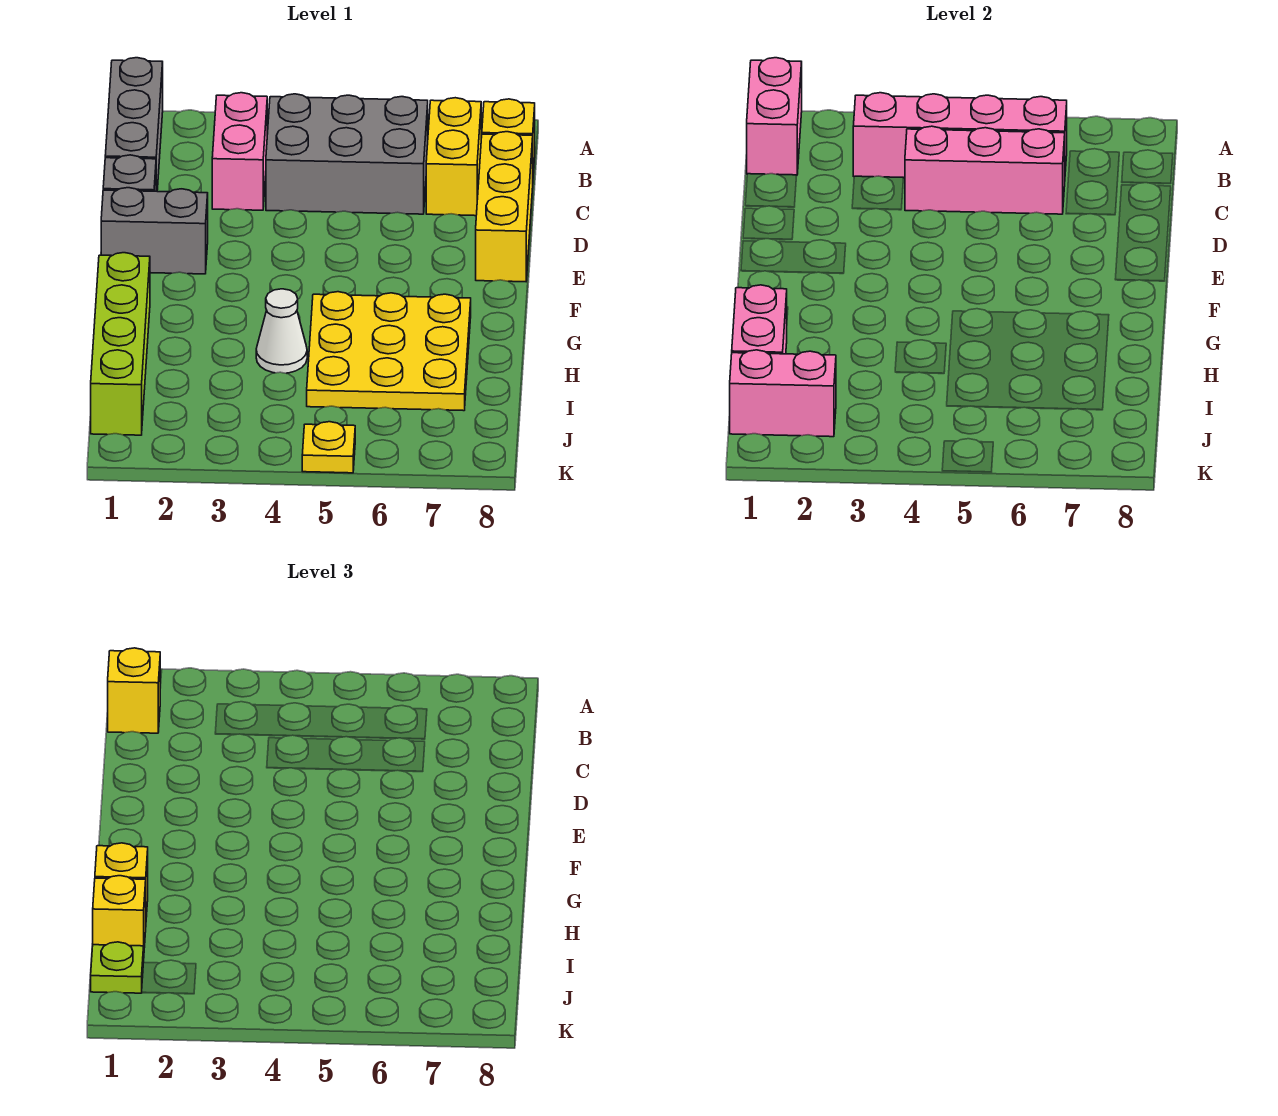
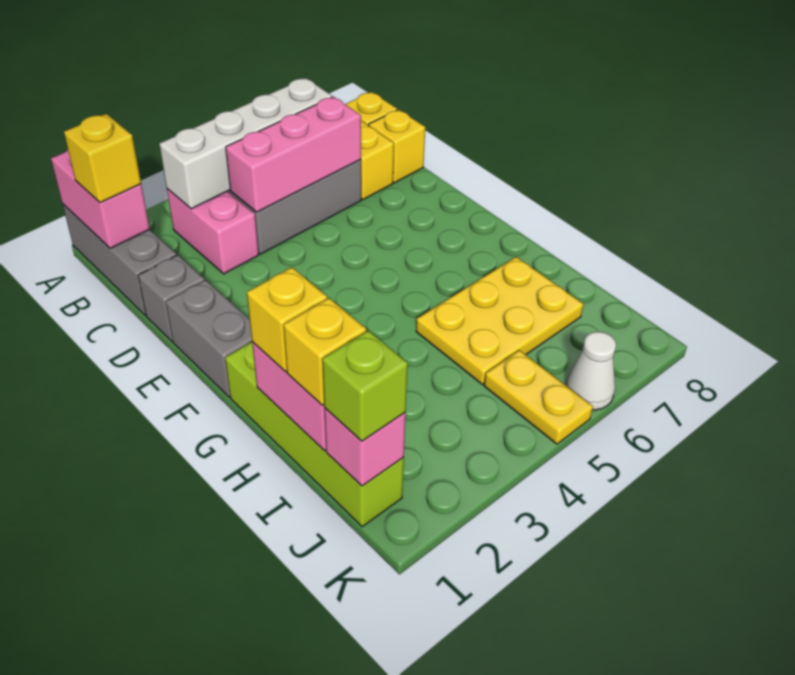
pink brick B3:B6 level 2 -> white brick B3:B6 level 2
yellow brick C8:E8 level 1 -> yellow brick C8 level 1
grey brick E1:E2 level 1 -> grey brick E1:F1 level 1
yellow plate G5:I7 level 1 -> yellow plate H5:I7 level 1
white cone H4 level 1 -> white cone K6 level 1
pink brick J1:J2 level 2 -> pink brick J1 level 2
lime plate J1 level 3 -> lime brick J1 level 3
yellow plate K5 level 1 -> yellow plate J5:K5 level 1

